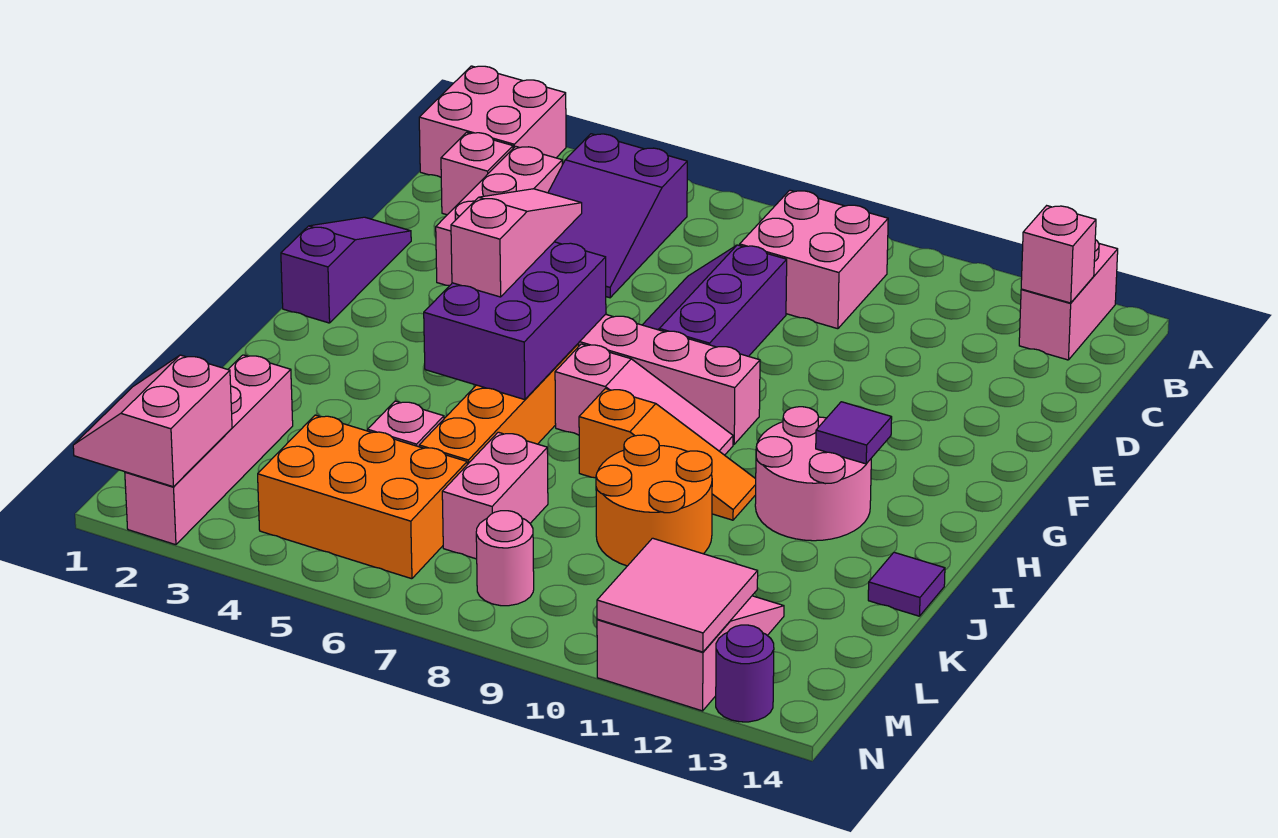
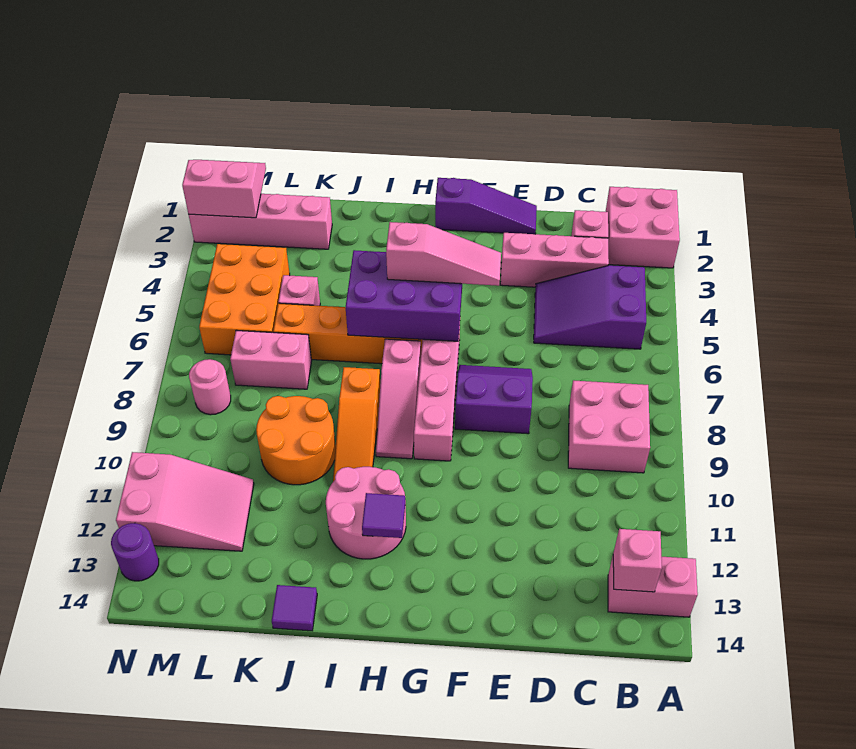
purple slope D7:F8 level 1 top 8 -> purple slope E7:F8 level 1 top 8
pink tile M11:N12 level 2 -> none

